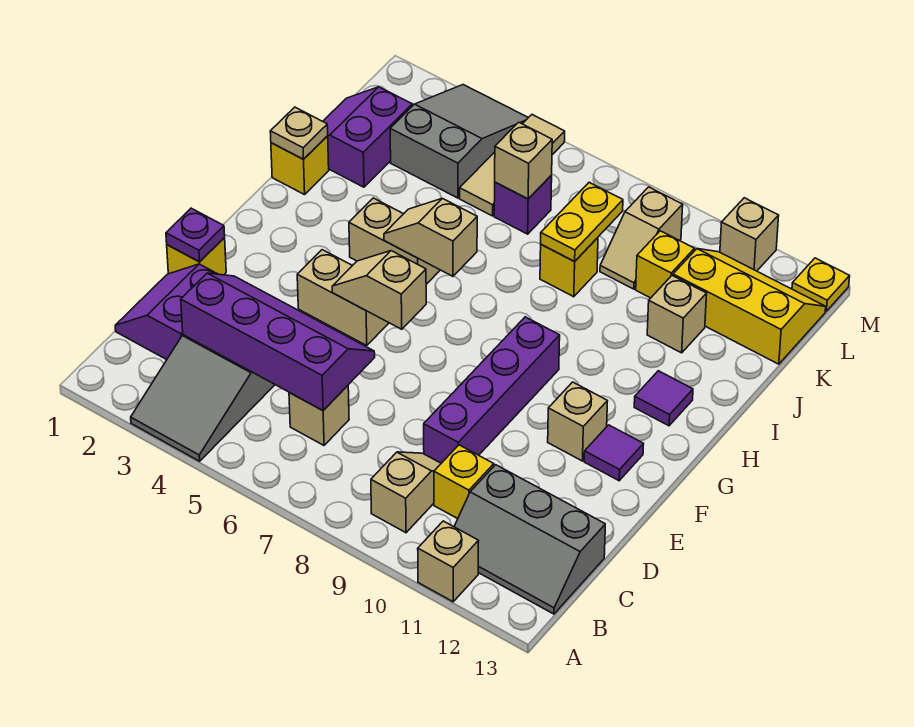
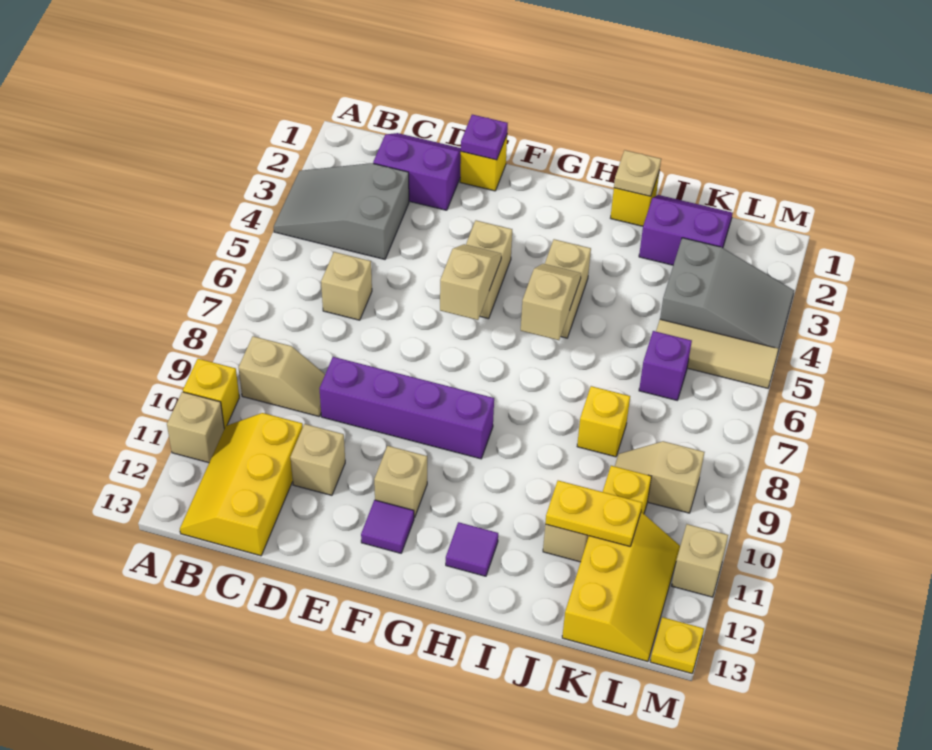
grey slope B11:C13 level 1 top C -> yellow slope B11:C13 level 1 top C
purple slope C3:D6 level 2 top C -> none
yellow brick C10 level 1 -> yellow brick A10 level 1
yellow plate J8:K8 level 2 -> yellow plate J11:K11 level 2
tan brick K6 level 2 -> tan brick D11 level 1

